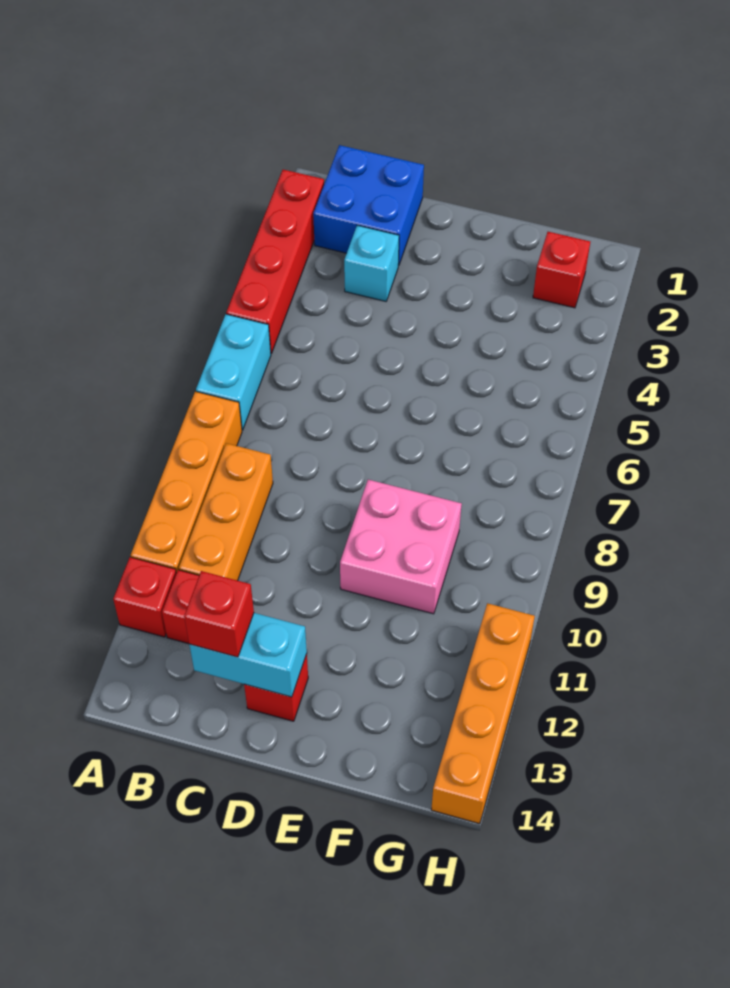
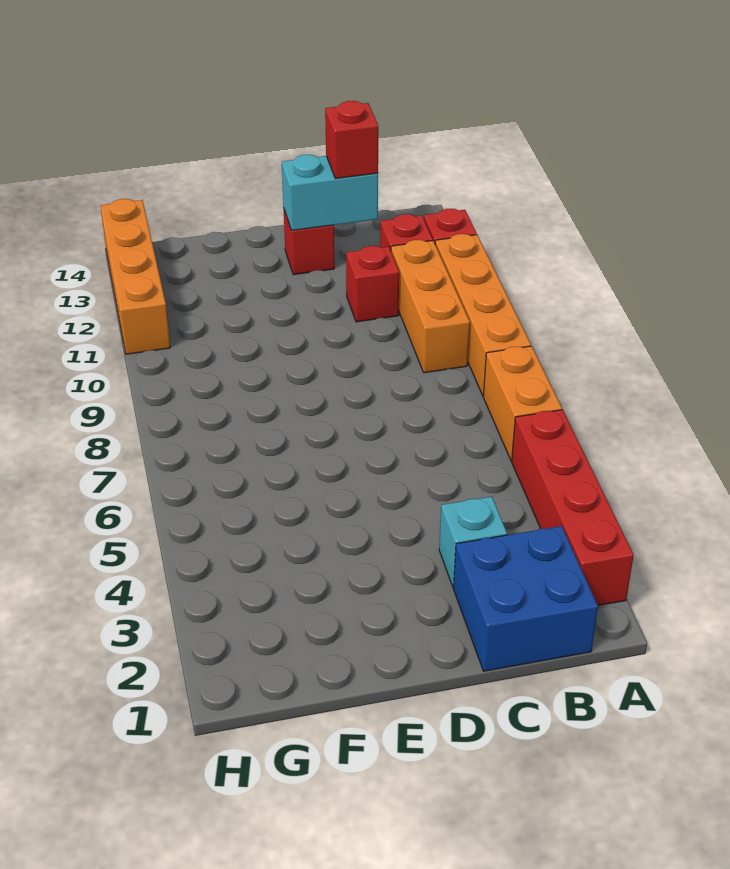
cyan brick A6:A7 level 1 -> orange brick A6:A7 level 1
pink brick E9:F10 level 1 -> none
red brick G2 level 1 -> red brick C11 level 1

